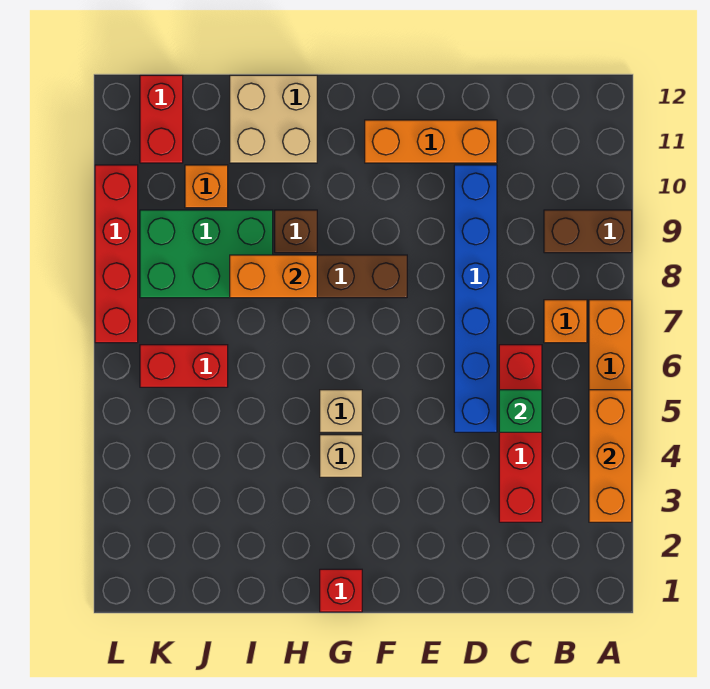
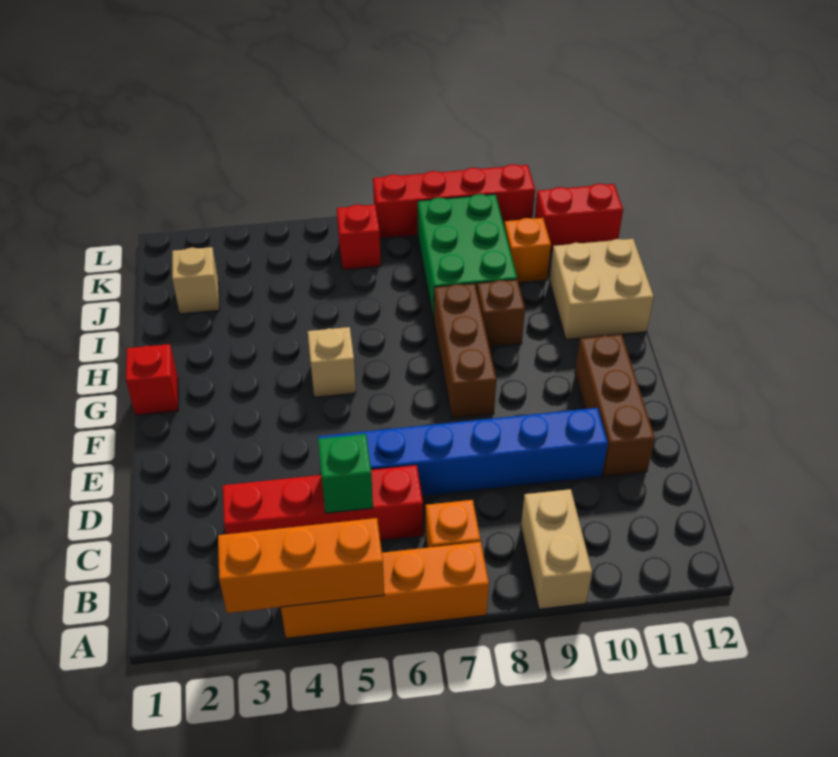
brown brick A9:B9 level 1 -> tan brick A9:B9 level 1
orange brick D11:F11 level 1 -> brown brick D11:F11 level 1
tan brick G4 level 1 -> tan brick J2 level 1
orange brick H8:I8 level 2 -> none
red brick J6:K6 level 1 -> red brick K6 level 1

